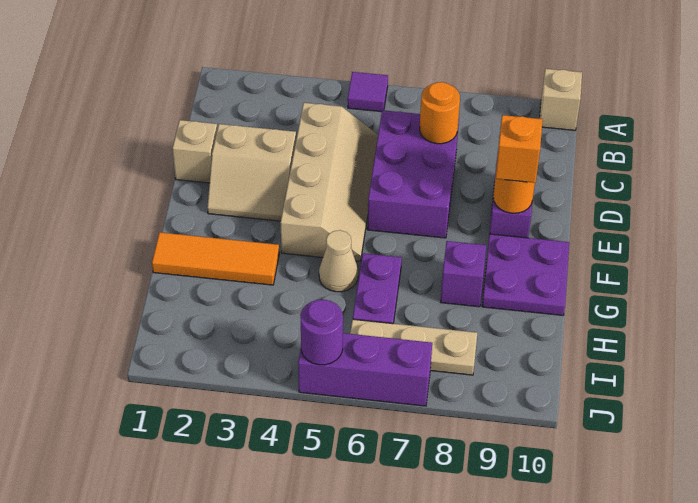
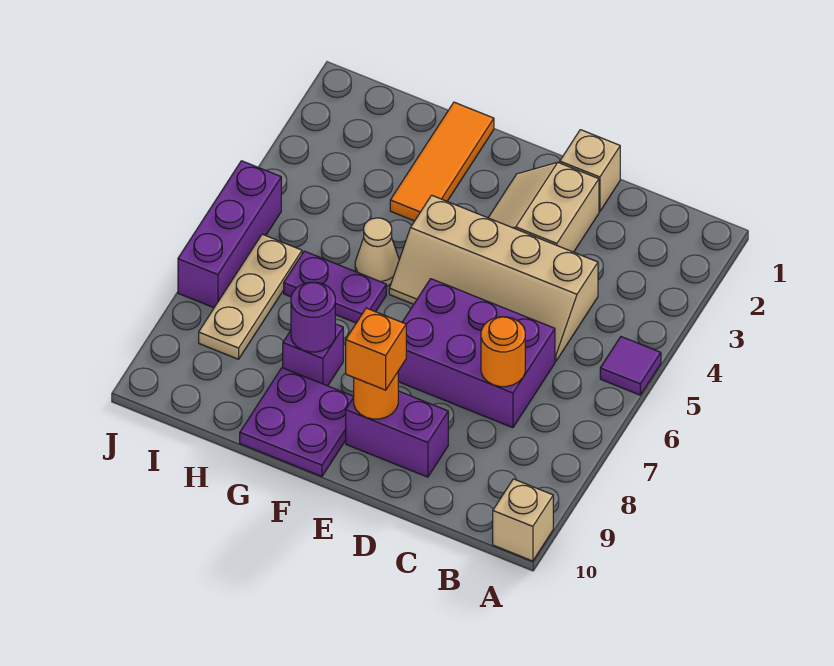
purple round brick J5 level 2 -> purple round brick G8 level 2

